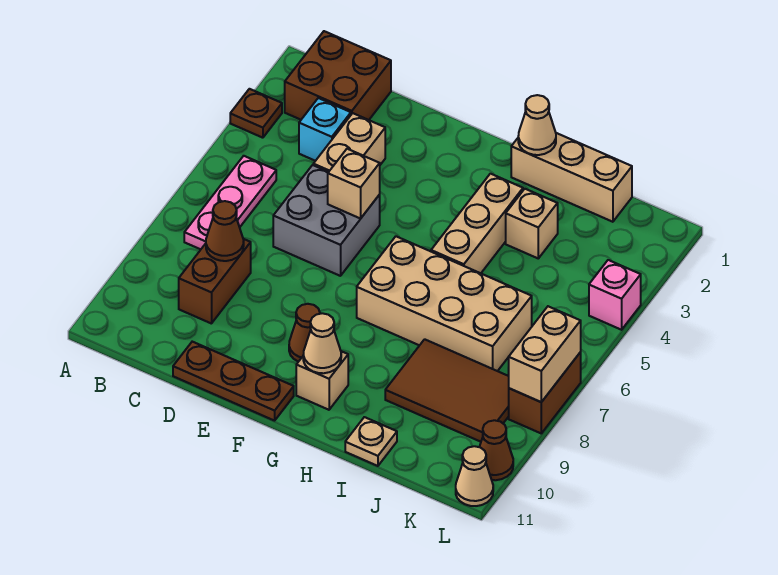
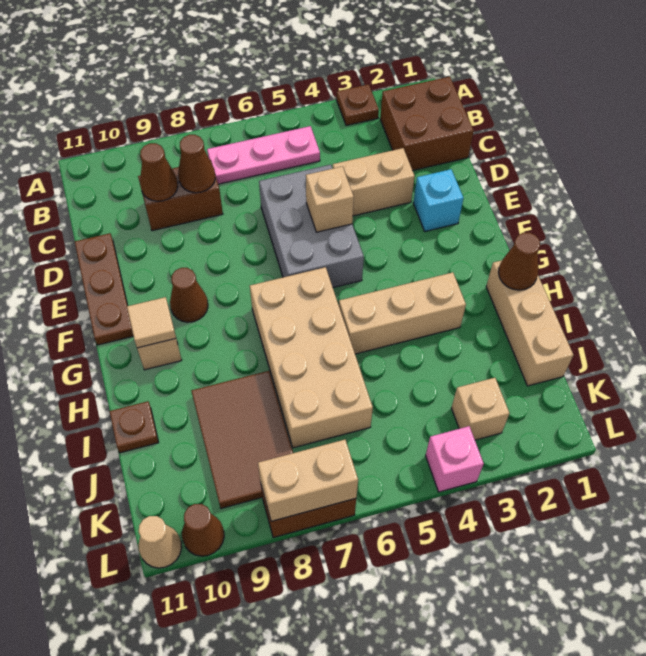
cyan brick C3 level 1 -> cyan brick E2 level 1
none -> brown cone C9 level 2
grey brick D5:E6 level 1 -> grey brick D5:F6 level 1
tan cone G10 level 2 -> tan tile G10 level 2
tan cone H1 level 2 -> brown cone H1 level 2
tan brick I3 level 1 -> tan brick K3 level 1
tan plate I11 level 1 -> brown plate I11 level 1

